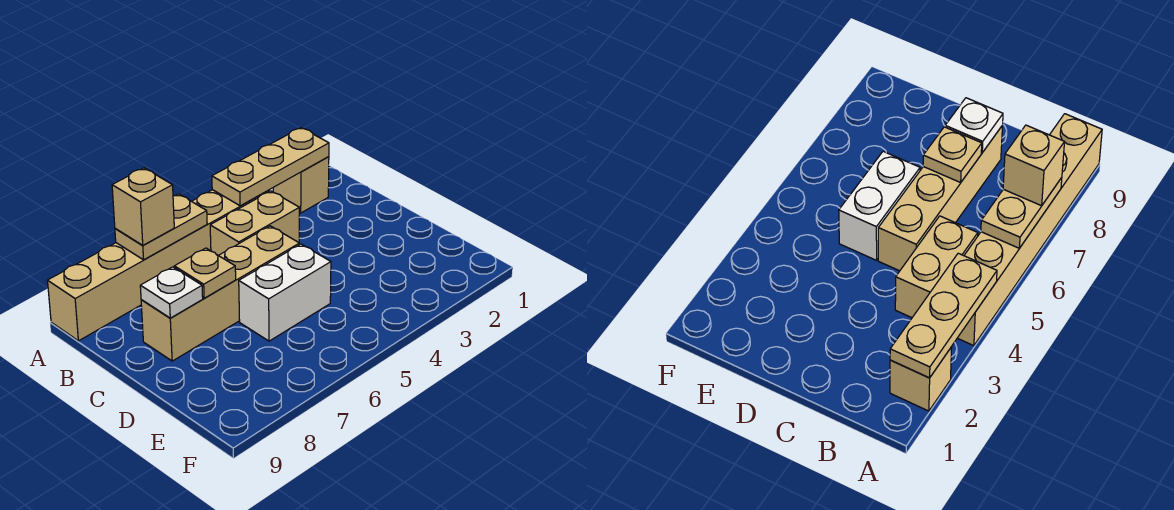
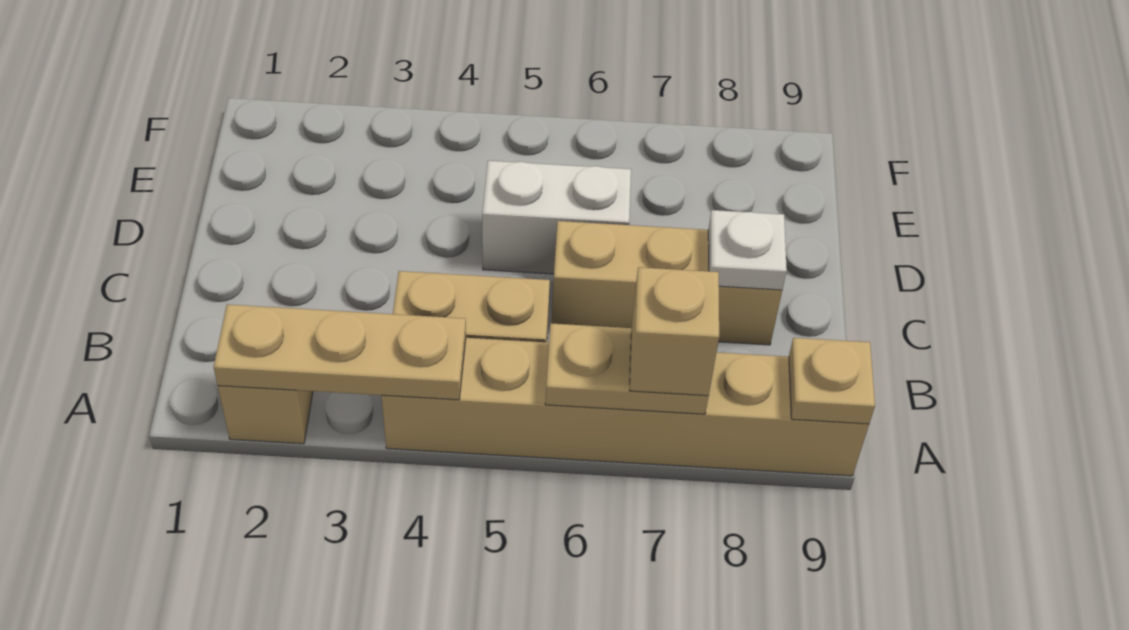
tan brick C5:C8 level 1 -> tan brick C6:C8 level 1
tan plate C7 level 2 -> tan plate A9 level 2

